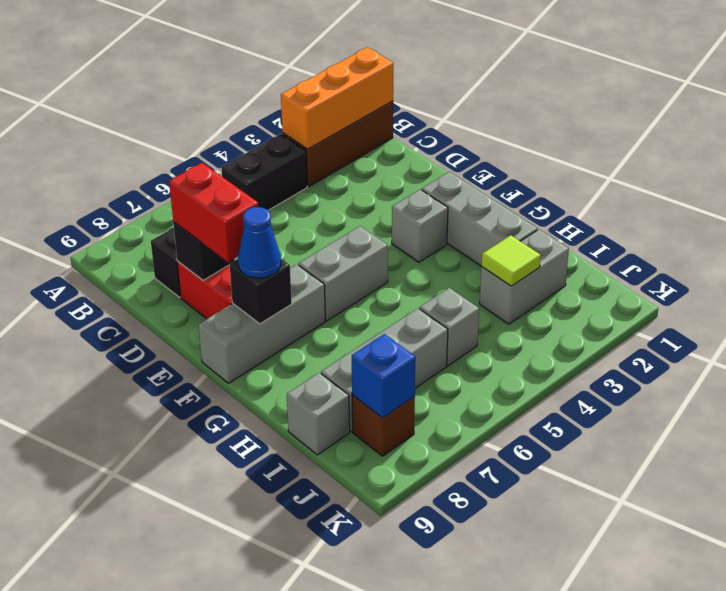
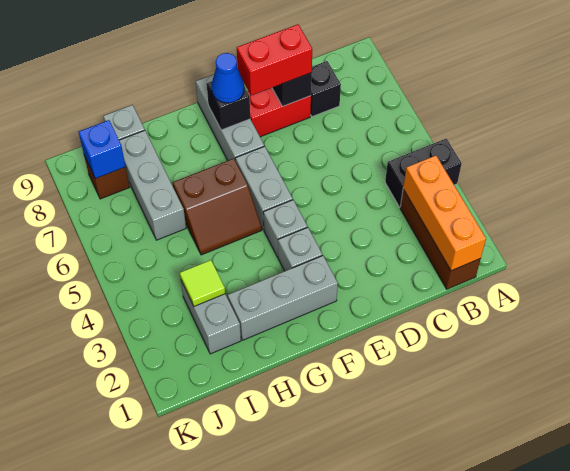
black brick B4:B5 level 1 -> black brick A4:B4 level 1
none -> brown slope G5:H6 level 1 top 6
grey brick I5 level 1 -> grey brick F4 level 1

